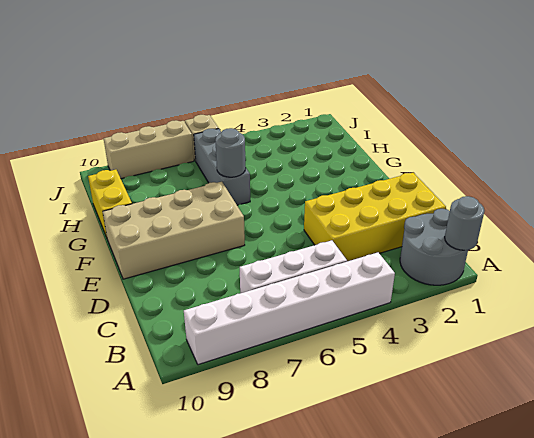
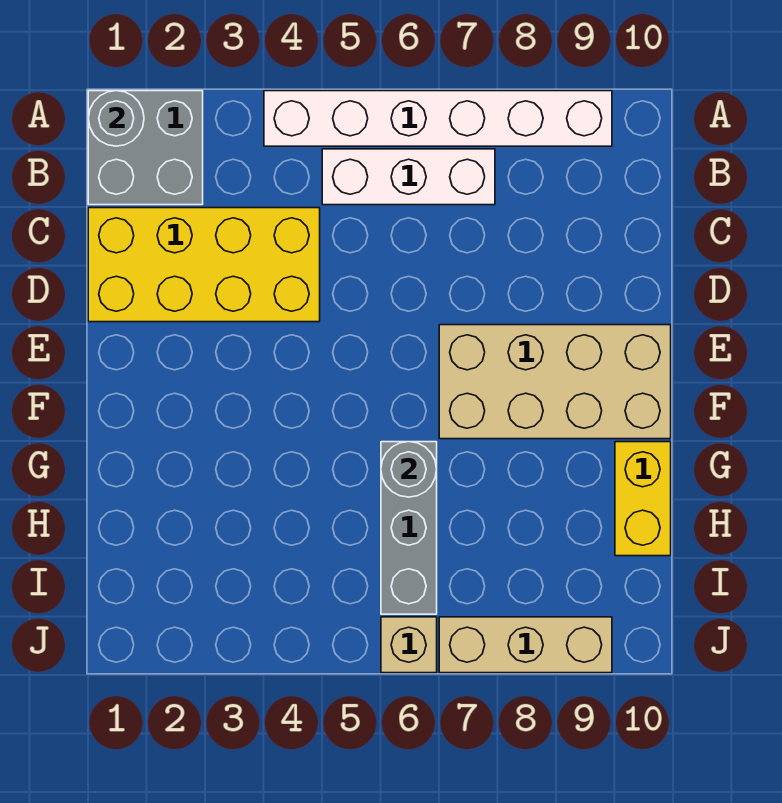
grey round brick A1:B2 level 1 -> grey brick A1:B2 level 1

